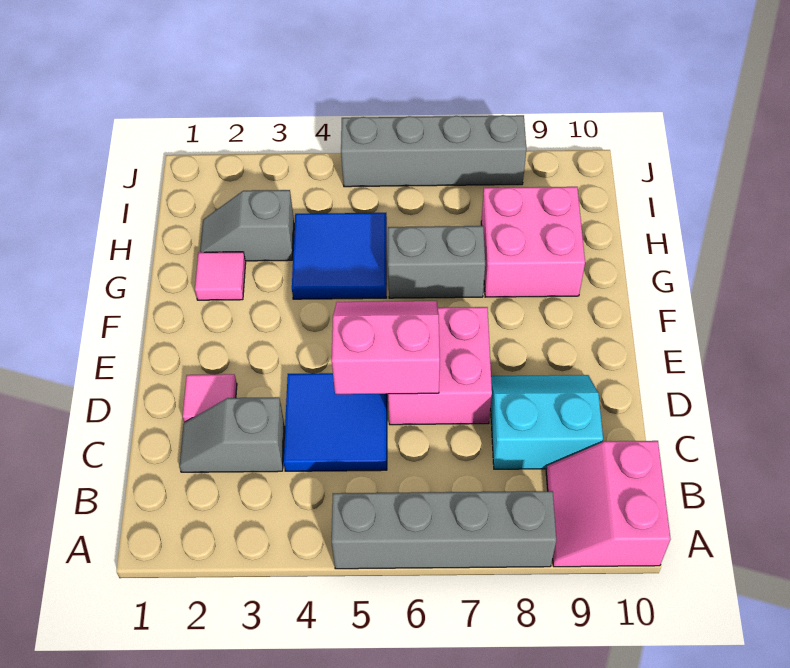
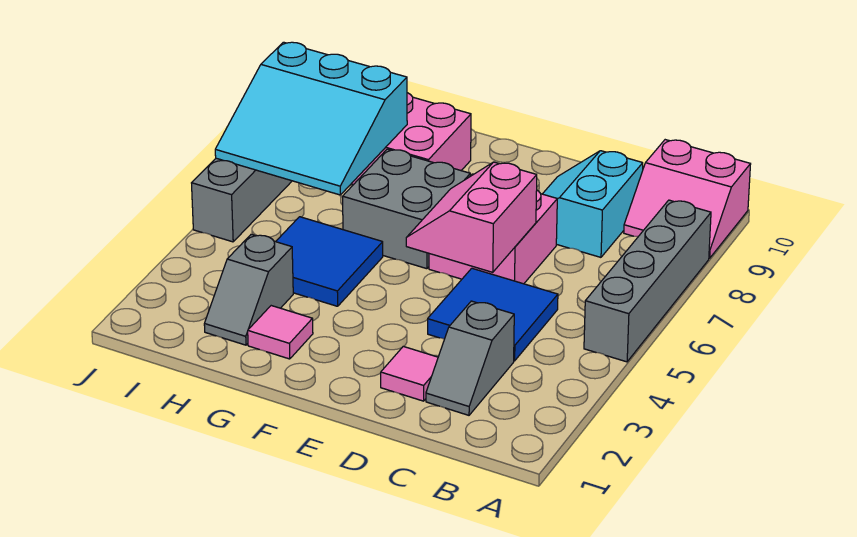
grey brick G6:G7 level 1 -> grey brick F6:G7 level 1
none -> cyan slope H6:J8 level 2 top 8

